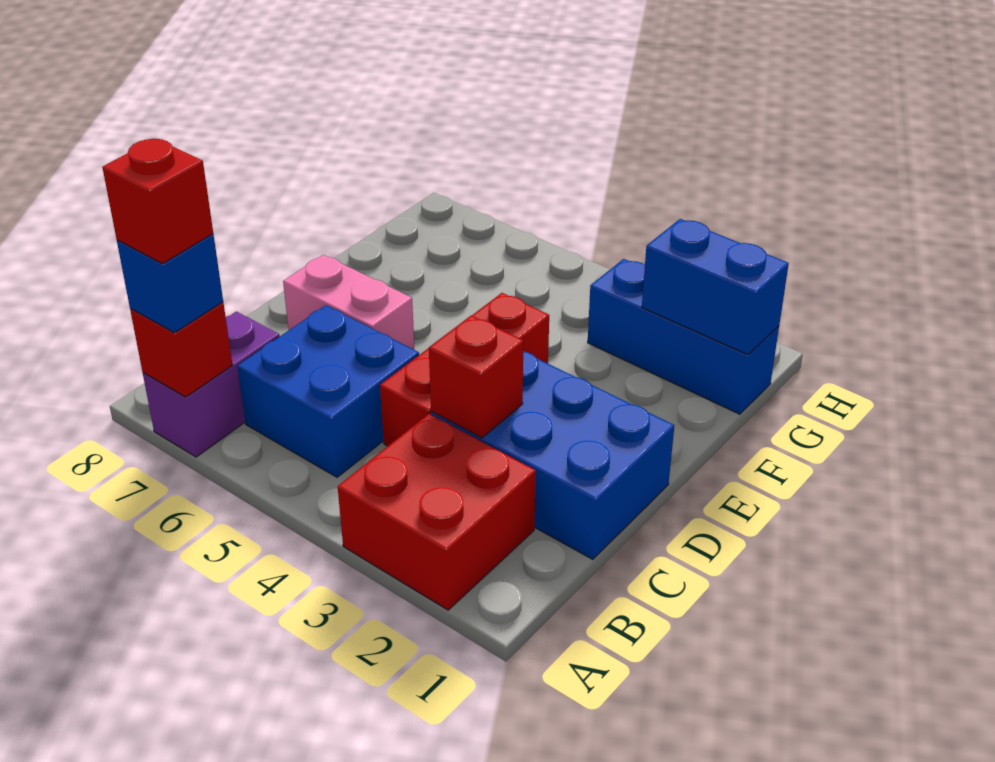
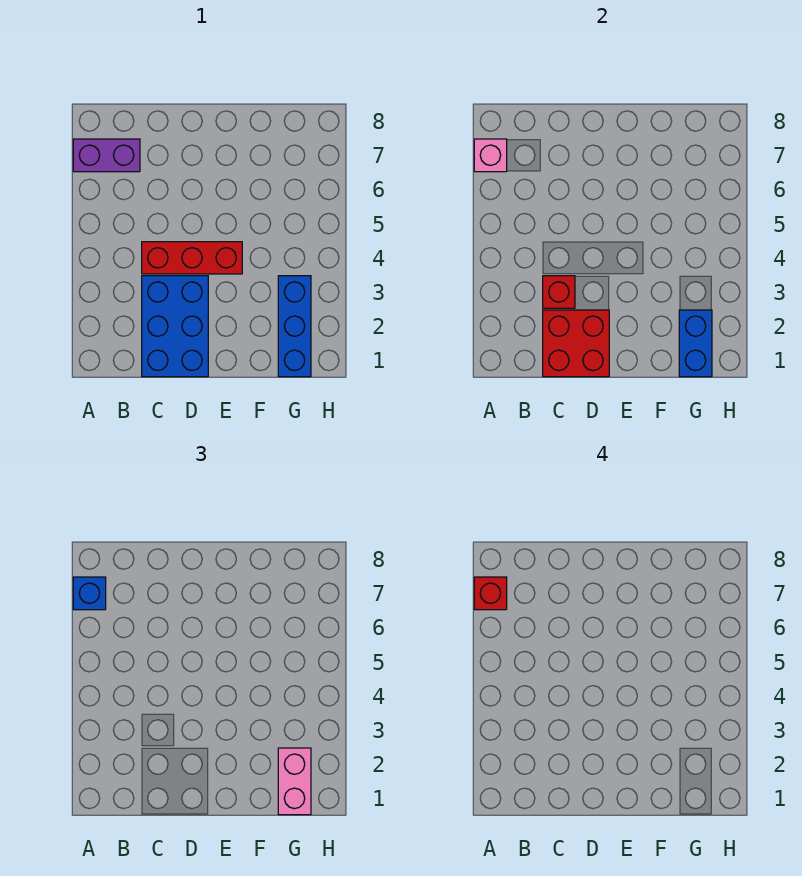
red brick A2:B3 level 1 -> red brick C1:D2 level 2
red brick A7 level 2 -> pink brick A7 level 2
blue brick B5:C6 level 1 -> none
pink brick D6:D7 level 1 -> pink brick G1:G2 level 3

